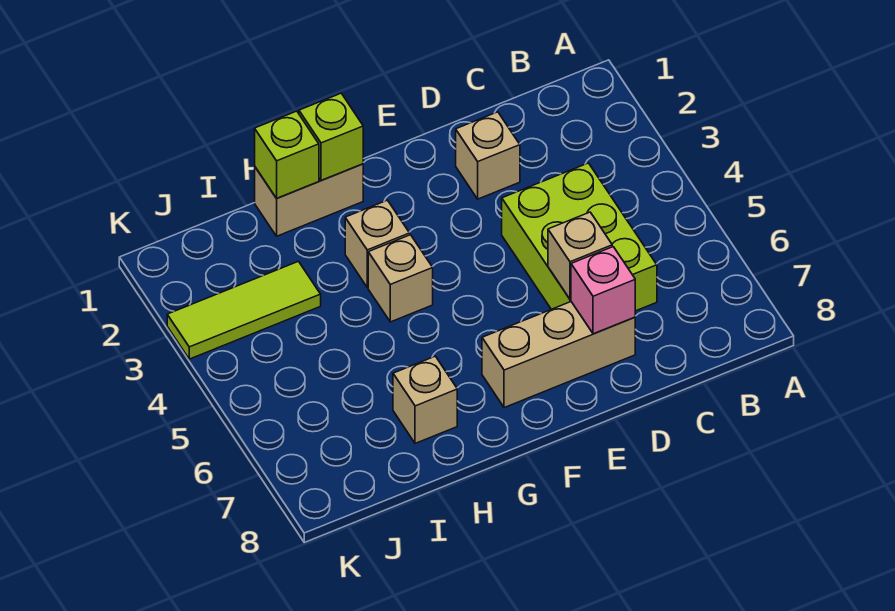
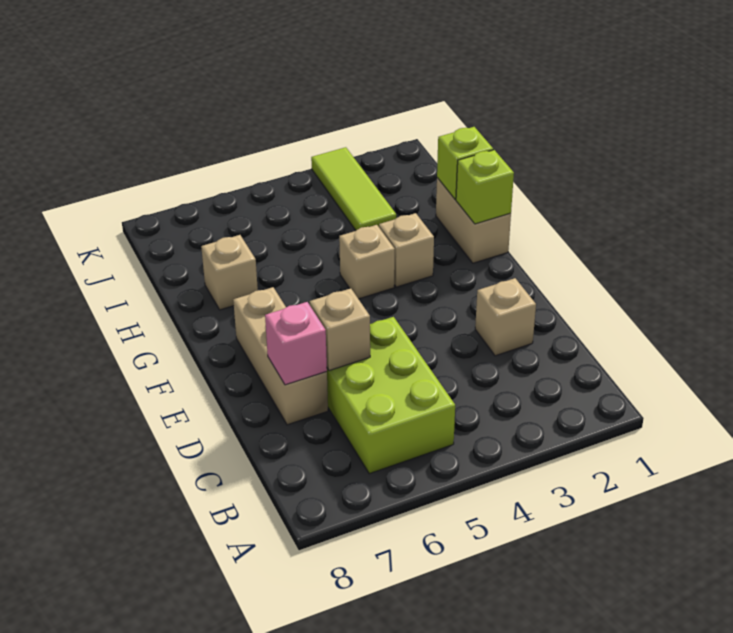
lime brick C4:D6 level 1 -> lime brick B5:D6 level 1

